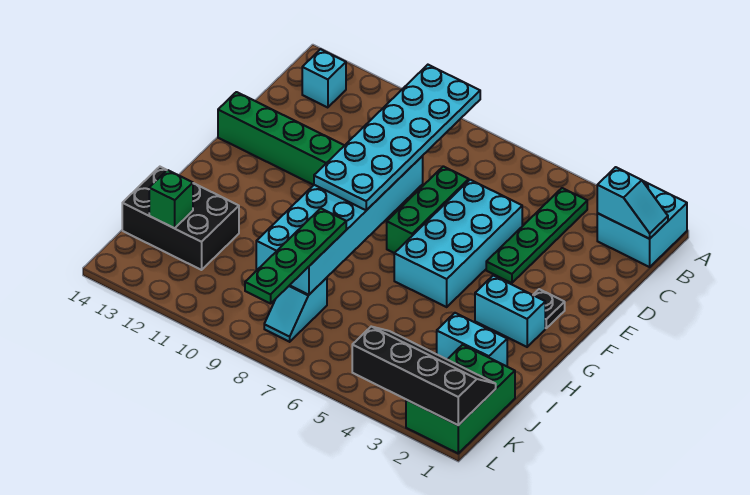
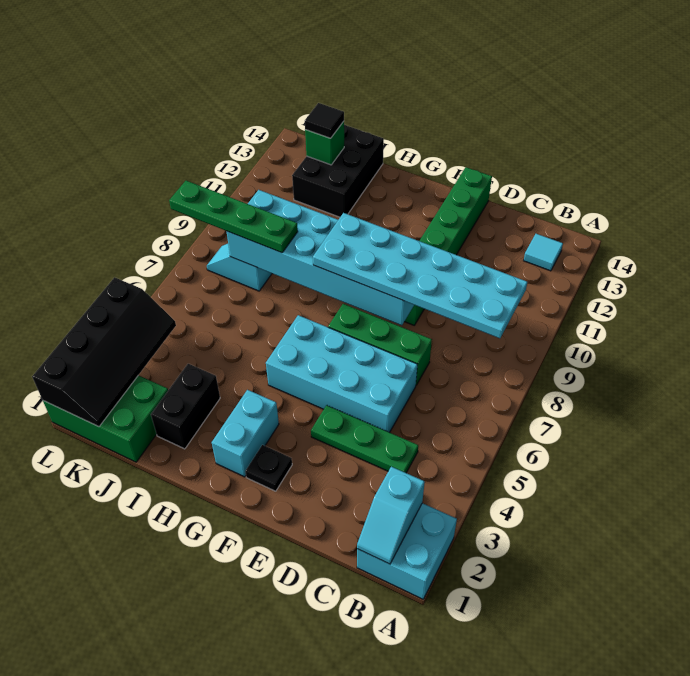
green plate B4:E4 level 1 -> green plate C4:E4 level 1
cyan brick B13 level 1 -> cyan tile B13 level 1
cyan brick I2:I3 level 1 -> black brick I2:I3 level 1
none -> black tile J13 level 3

